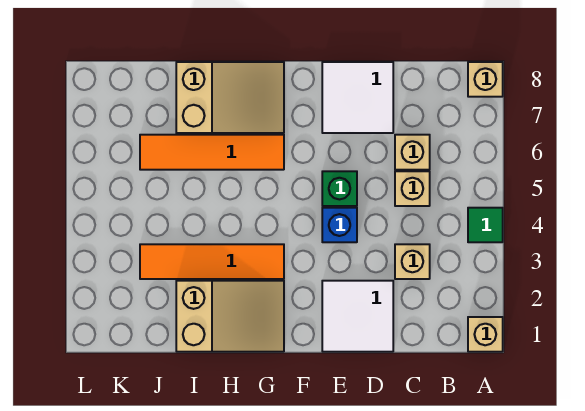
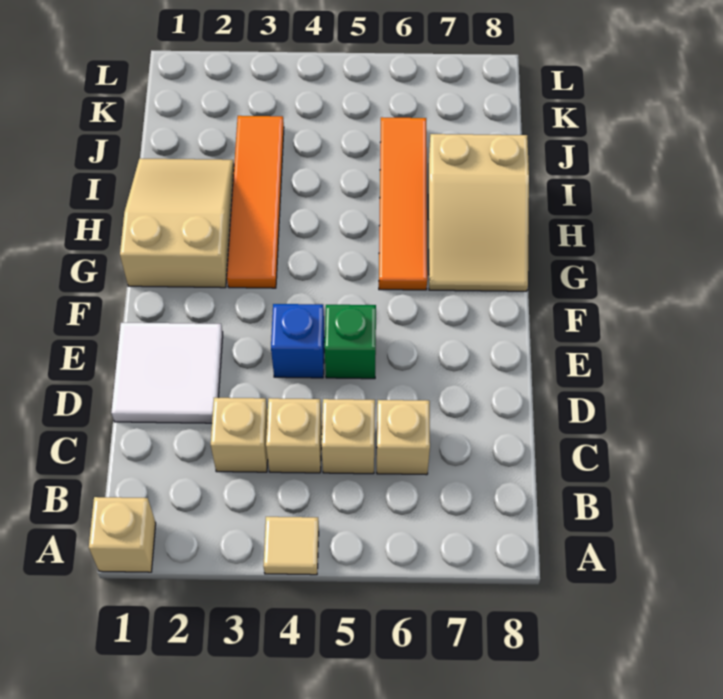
green tile A4 level 1 -> tan tile A4 level 1
tan brick A8 level 1 -> tan brick C4 level 1
white tile D7:E8 level 1 -> none
tan slope G1:I2 level 1 top I -> tan slope G1:I2 level 1 top G

